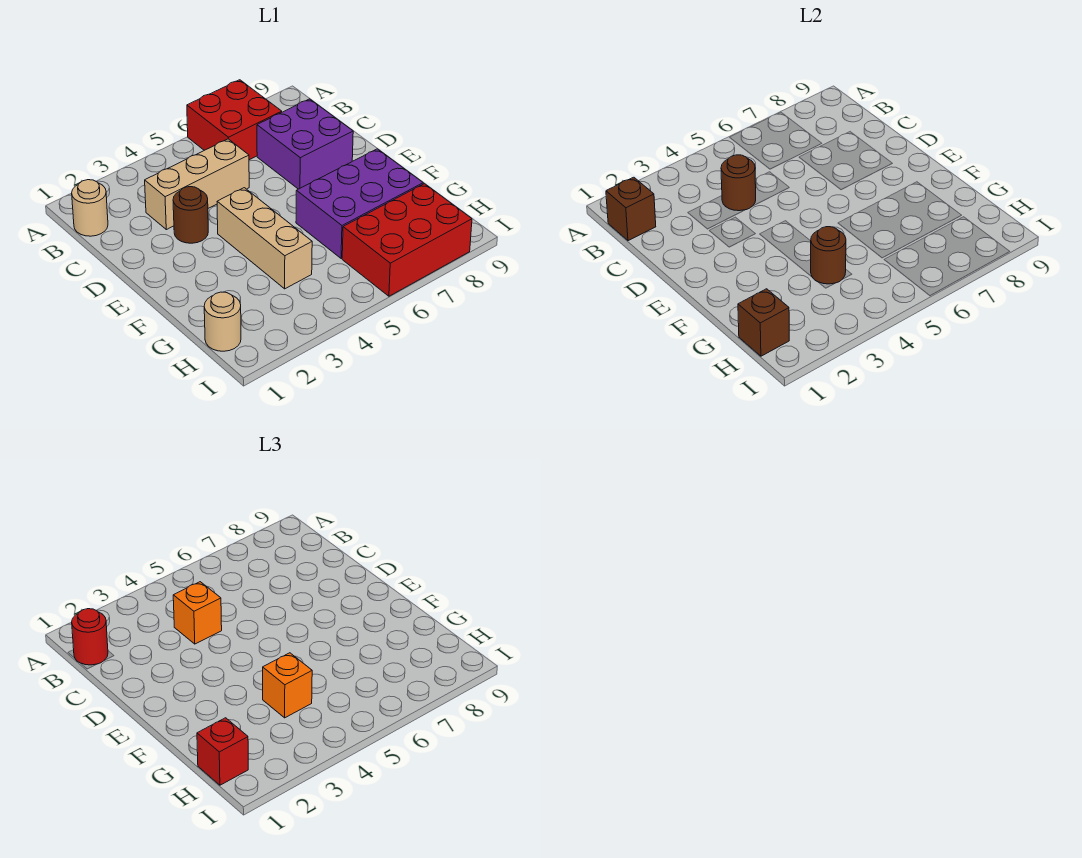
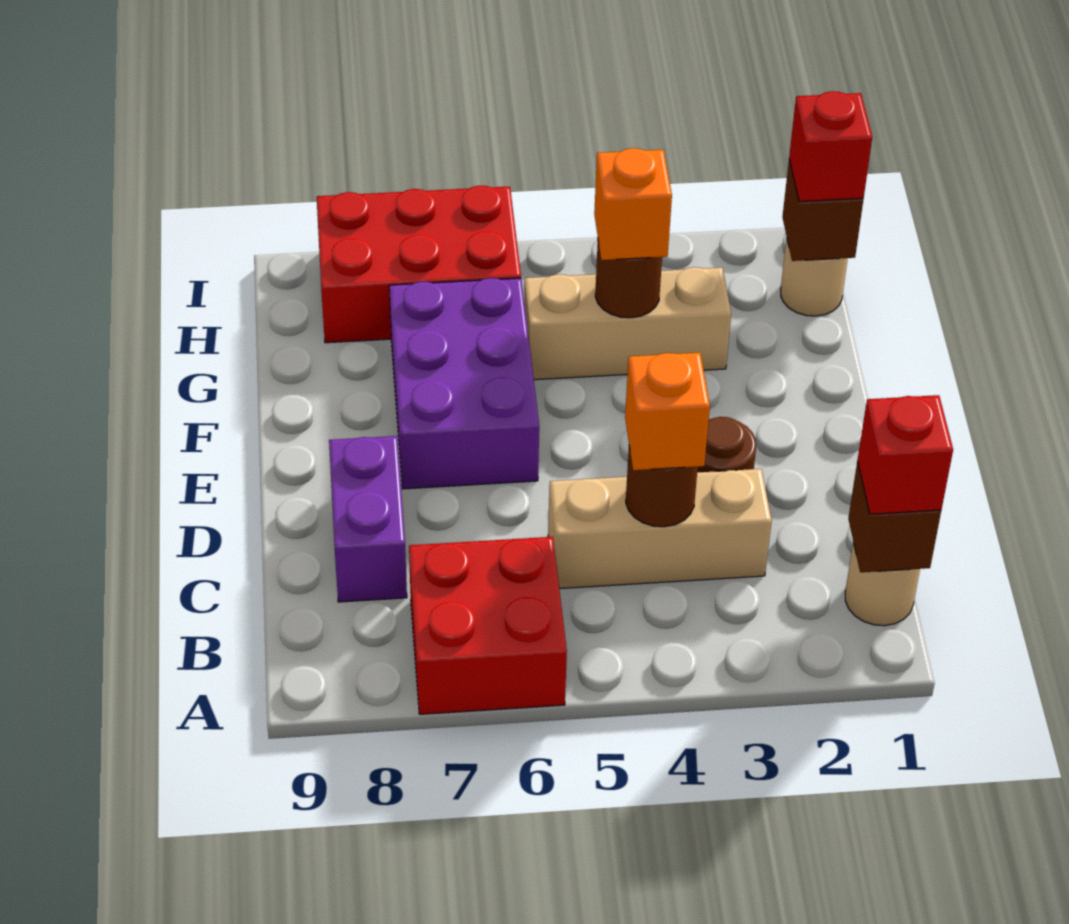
red round brick B1 level 3 -> red brick B1 level 3
purple brick C7:D8 level 1 -> purple brick C8:D8 level 1
tan brick E4:G4 level 1 -> tan brick G3:G5 level 1
purple brick F6:G8 level 1 -> purple brick E6:G7 level 1

